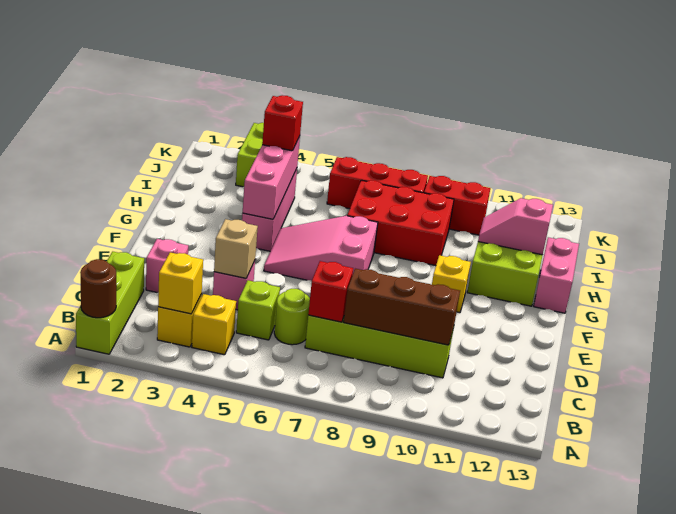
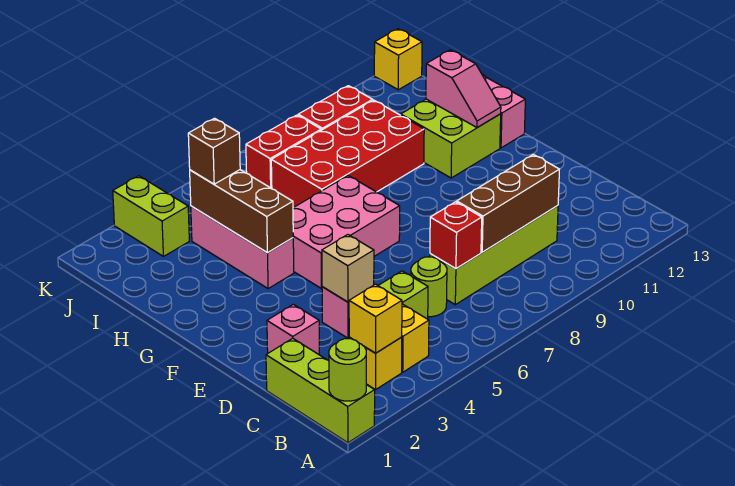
brown round brick A1 level 2 -> lime round brick A1 level 2
pink slope F5:G7 level 1 top 7 -> pink brick F5:G7 level 1
yellow brick F10 level 1 -> yellow brick K13 level 1
pink brick G4:I4 level 2 -> brown brick G4:I4 level 2
red brick H7:I9 level 1 -> red brick H7:I10 level 1
pink slope H11:H12 level 2 top 12 -> pink slope G12:H12 level 2 top H
red brick I4 level 3 -> brown brick I4 level 3
red brick J6:J8 level 1 -> red brick J7:J8 level 1

